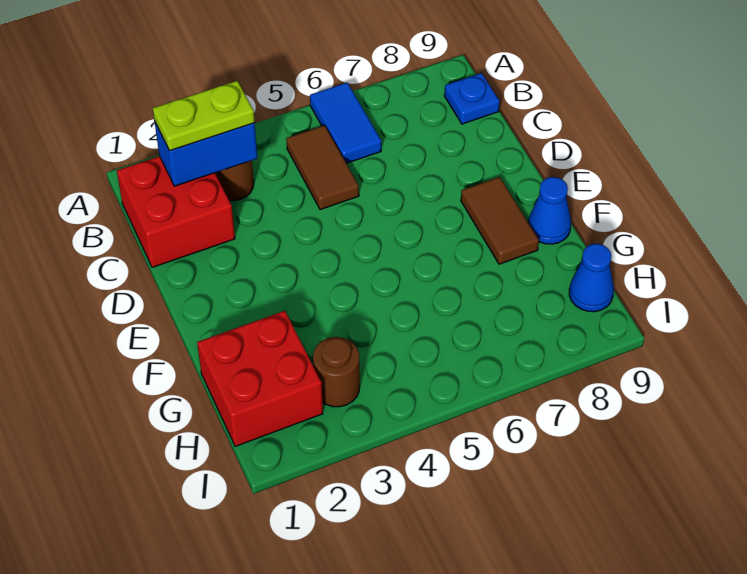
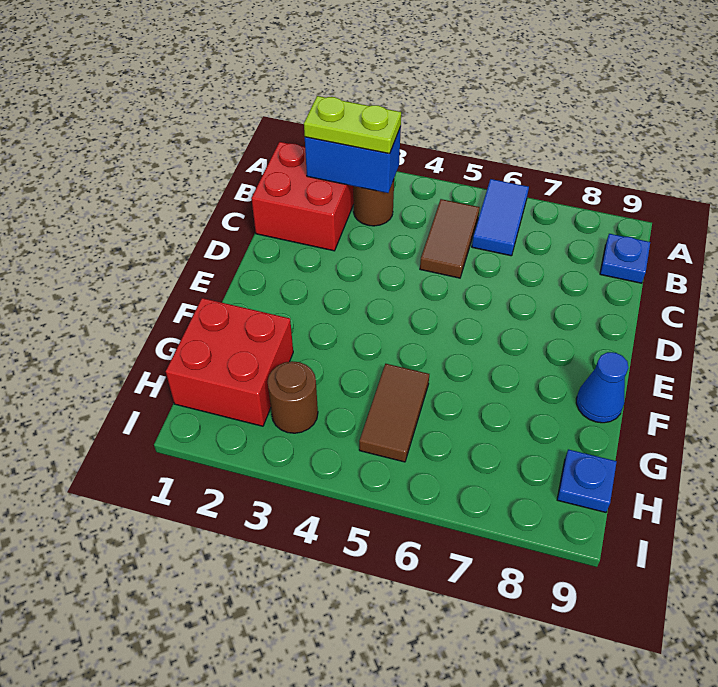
brown tile E8:F8 level 1 -> brown tile G5:H5 level 1
blue cone H9 level 1 -> blue plate H9 level 1

